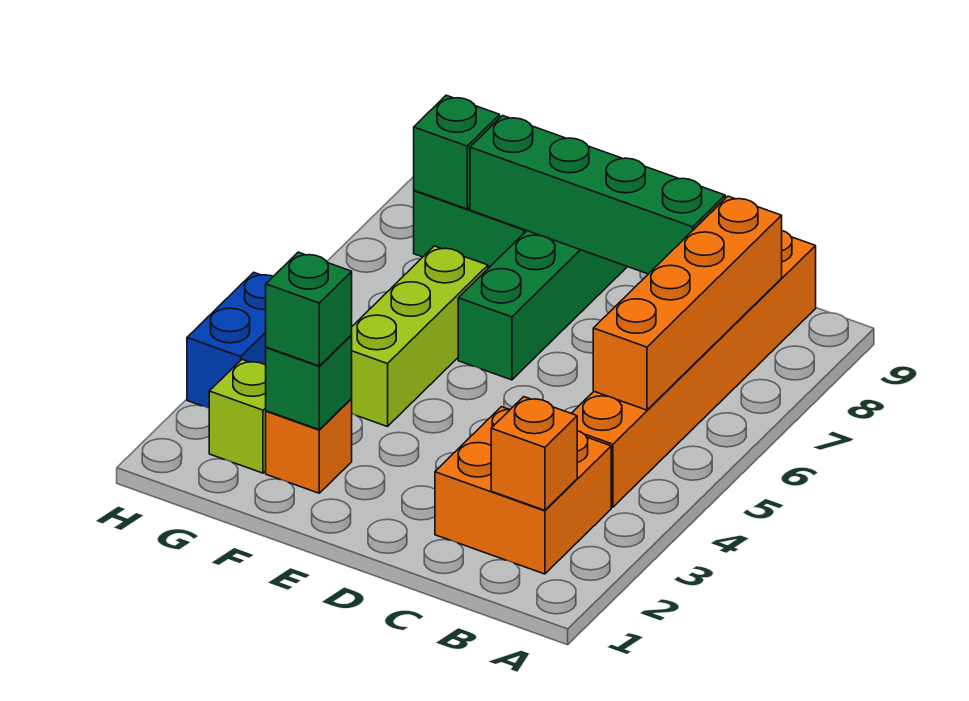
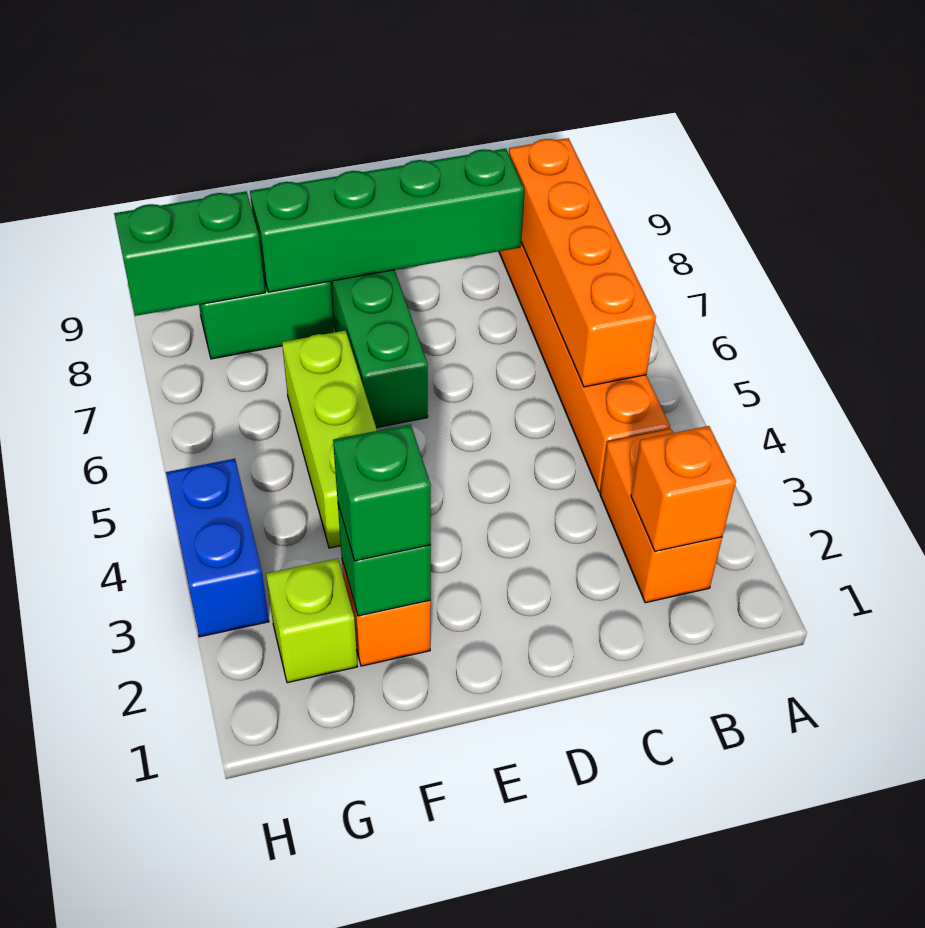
orange brick B2:C3 level 1 -> orange brick B2:B3 level 1
green brick G8 level 2 -> green brick G8:H8 level 2

